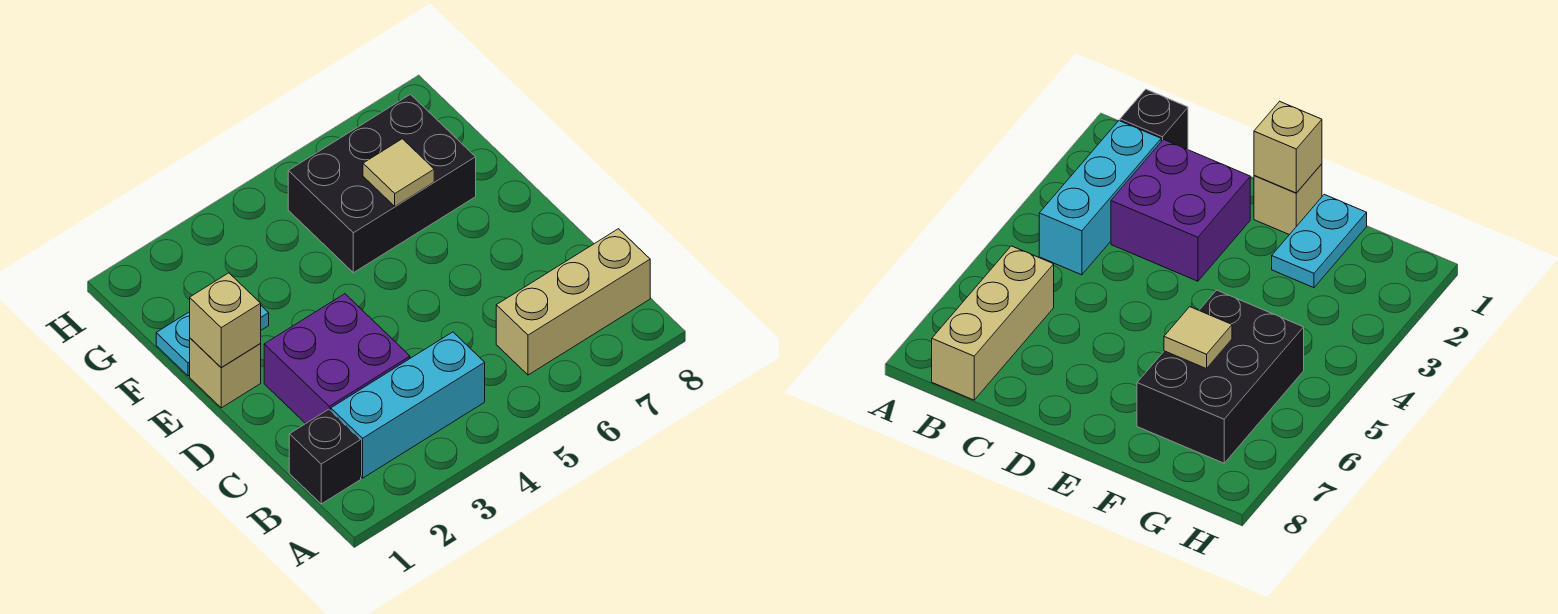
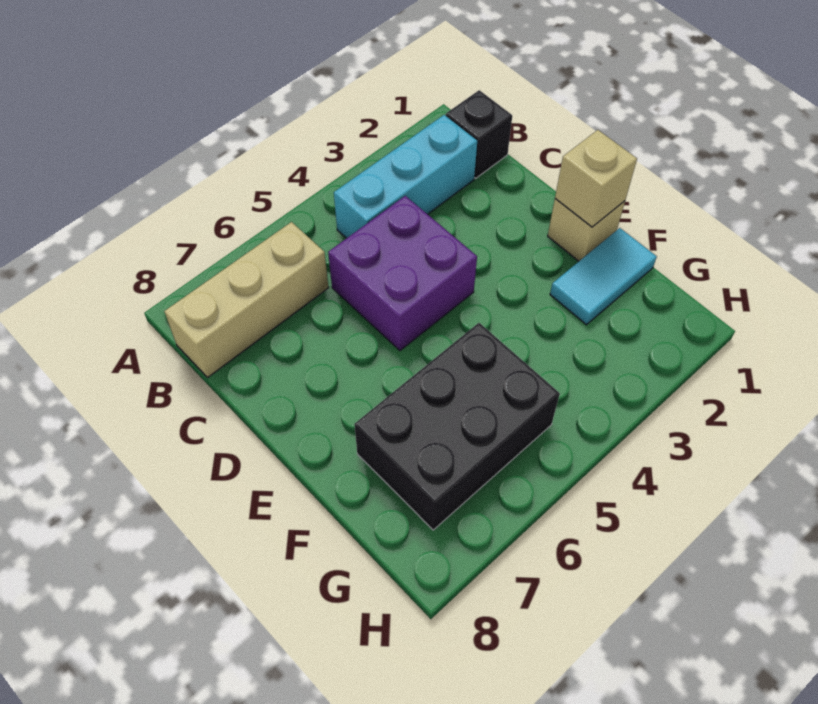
purple brick C2:D3 level 1 -> purple brick C4:D5 level 1
cyan plate F1:F2 level 1 -> cyan tile F1:F2 level 1
tan tile F6 level 2 -> none

